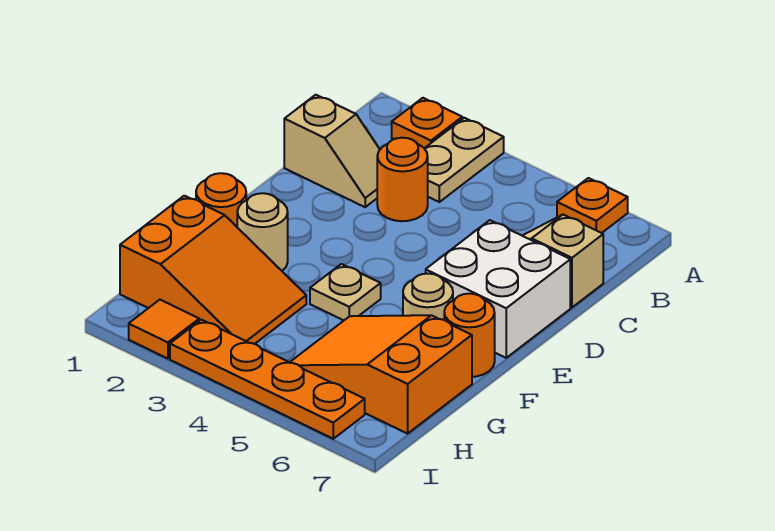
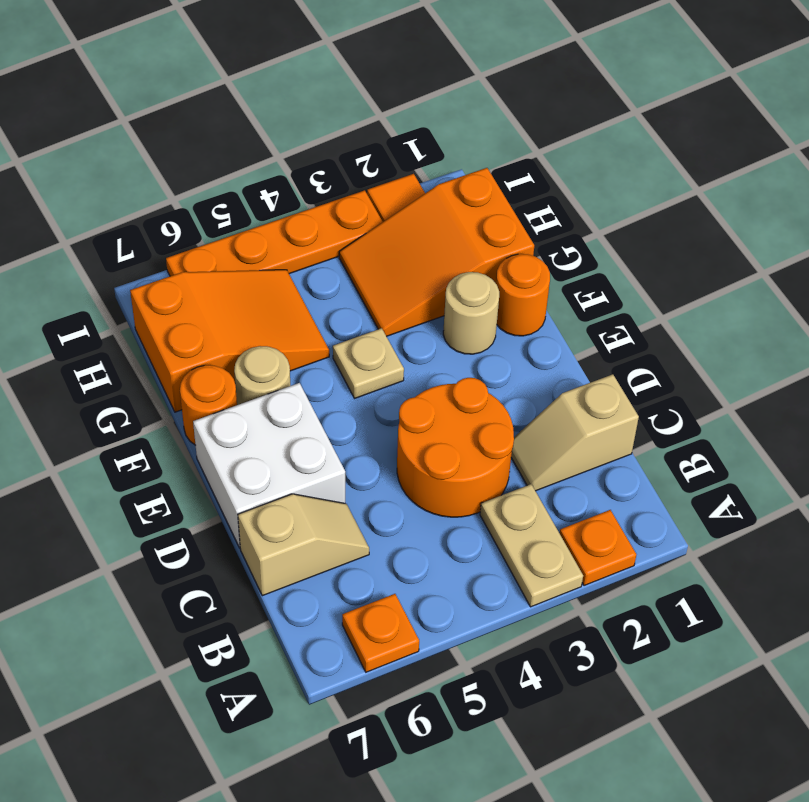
orange round brick C3 level 1 -> orange round brick C3:D4 level 1

